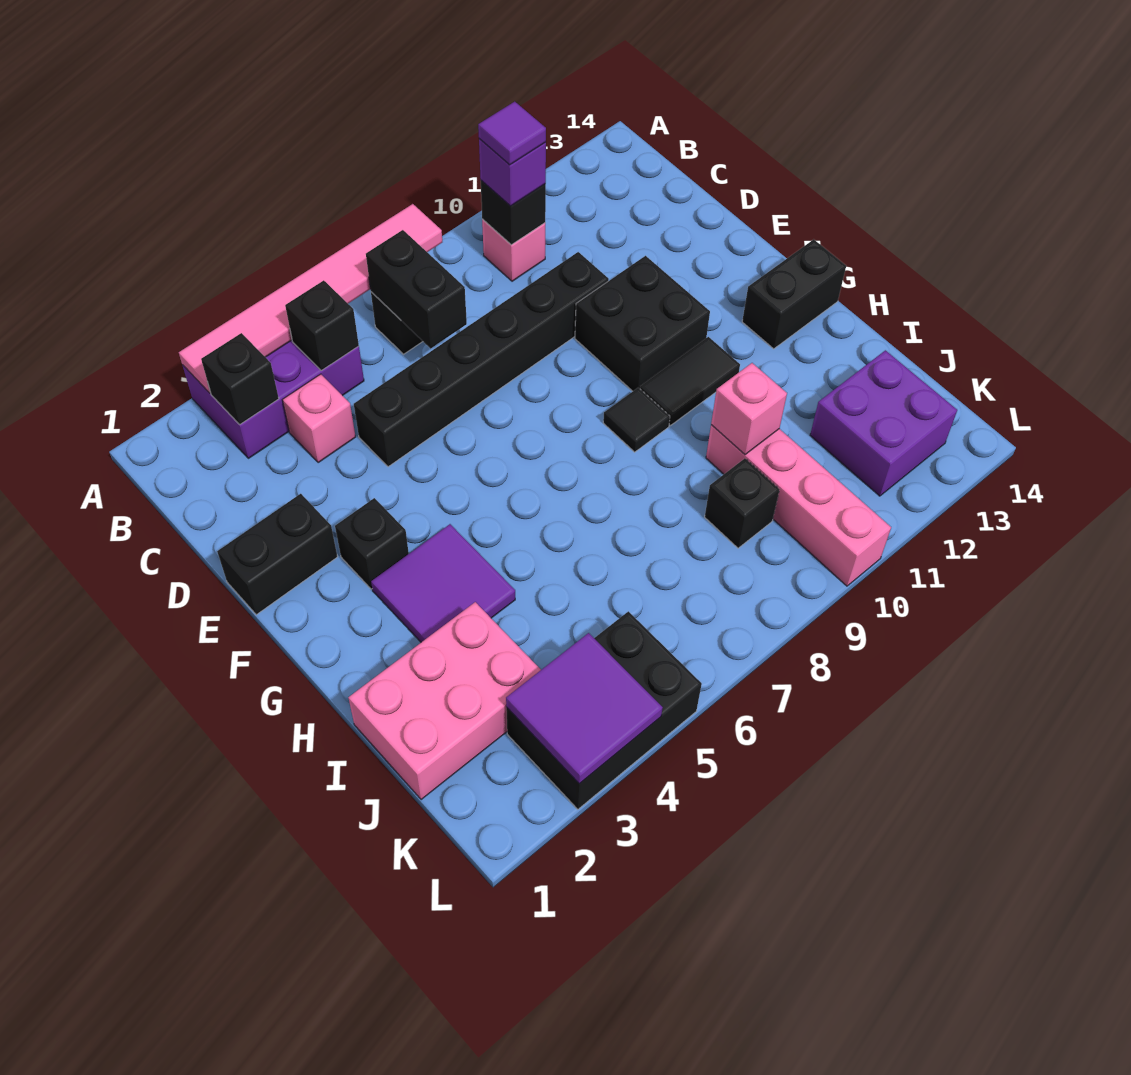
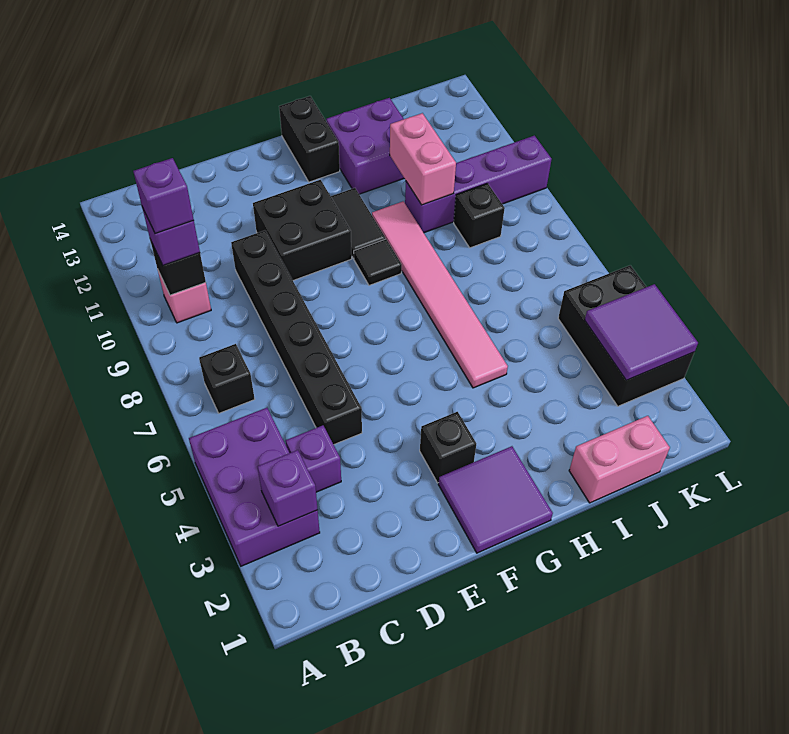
pink tile A3:A8 level 2 -> pink tile H5:H10 level 1
black brick B3 level 2 -> purple brick B3 level 2
black brick B5 level 2 -> none
black brick B7:C7 level 2 -> none
purple tile B10 level 4 -> purple brick B10 level 4
pink brick C4 level 1 -> purple brick C4 level 1
black brick E1:E2 level 1 -> none
purple tile G3:H4 level 1 -> purple tile F1:G2 level 1
pink brick I1:J3 level 1 -> pink brick I1:J1 level 1
pink brick I10:L10 level 1 -> purple brick I10:L10 level 1
pink brick I10 level 2 -> pink brick I10:I11 level 2
purple brick J12:K13 level 1 -> purple brick H12:I13 level 1

